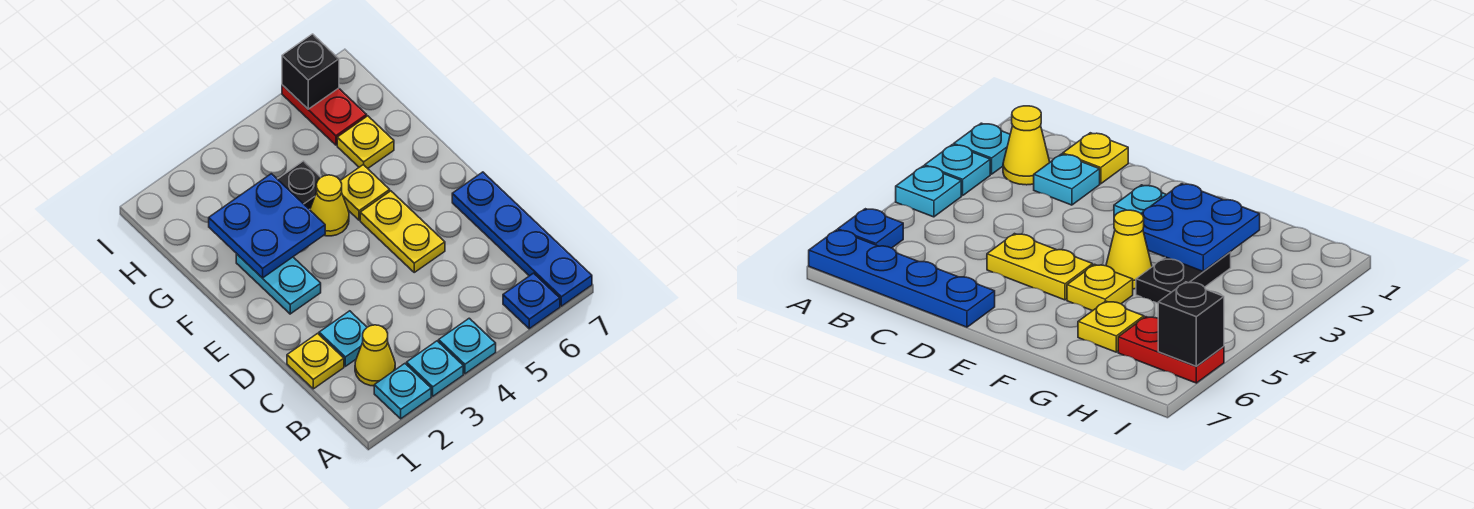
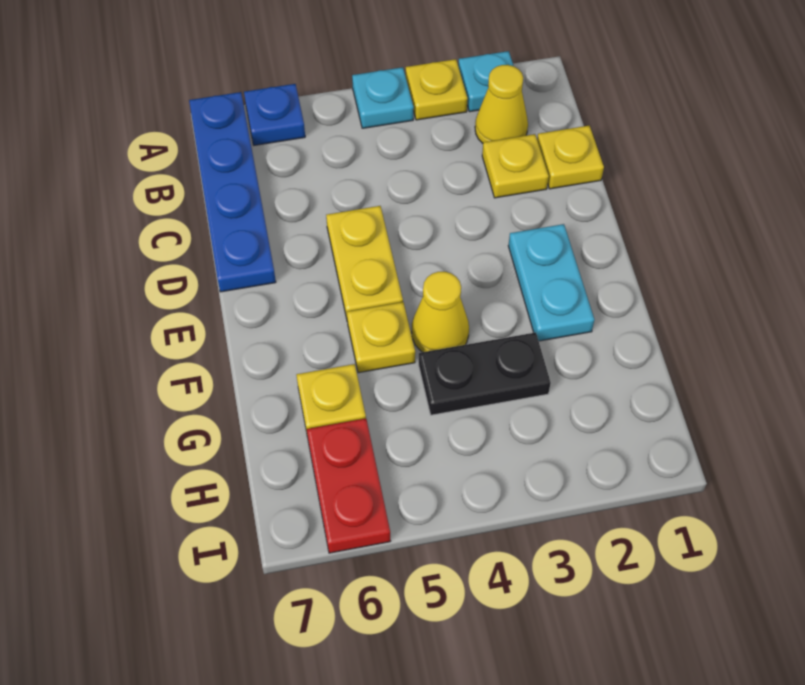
cyan plate A3 level 1 -> yellow plate A3 level 1
cyan plate C2 level 1 -> yellow plate C2 level 1
blue plate F2:G3 level 2 -> none
black brick I6 level 2 -> none

